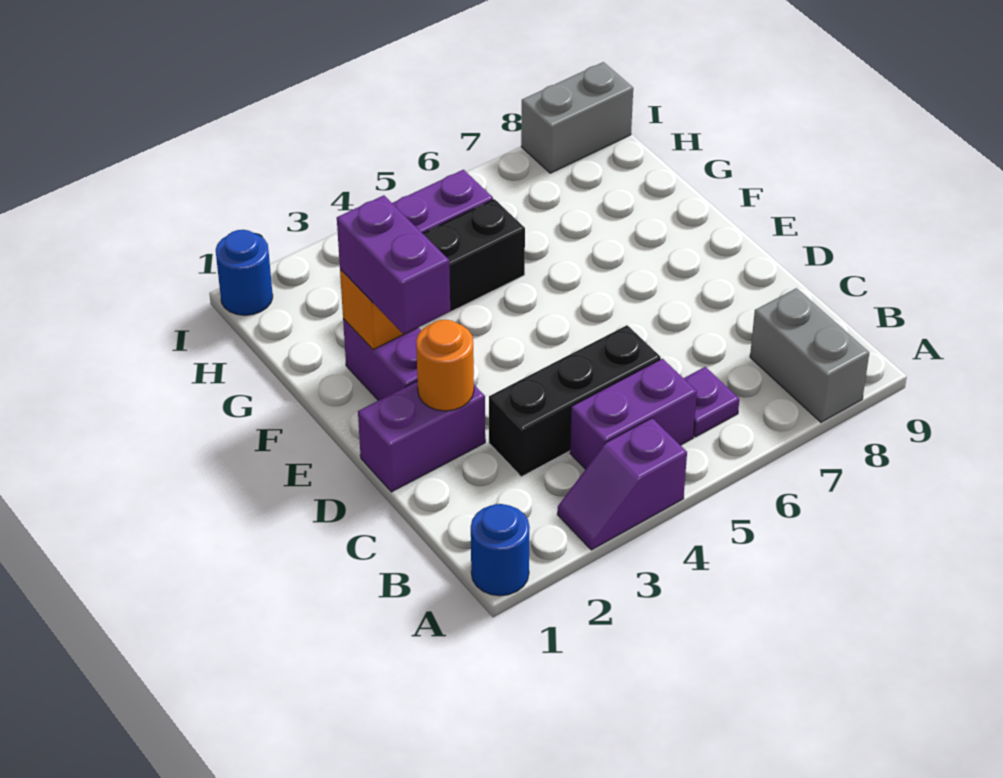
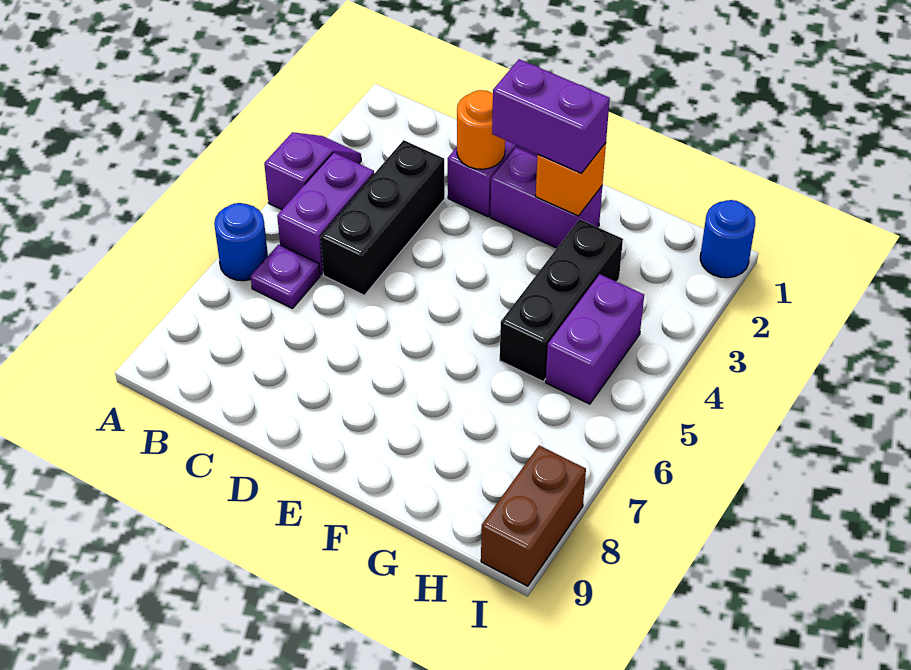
blue round brick A1 level 1 -> blue round brick A6 level 1
grey brick A8:B8 level 1 -> none
grey brick I8:I9 level 1 -> brown brick I8:I9 level 1

